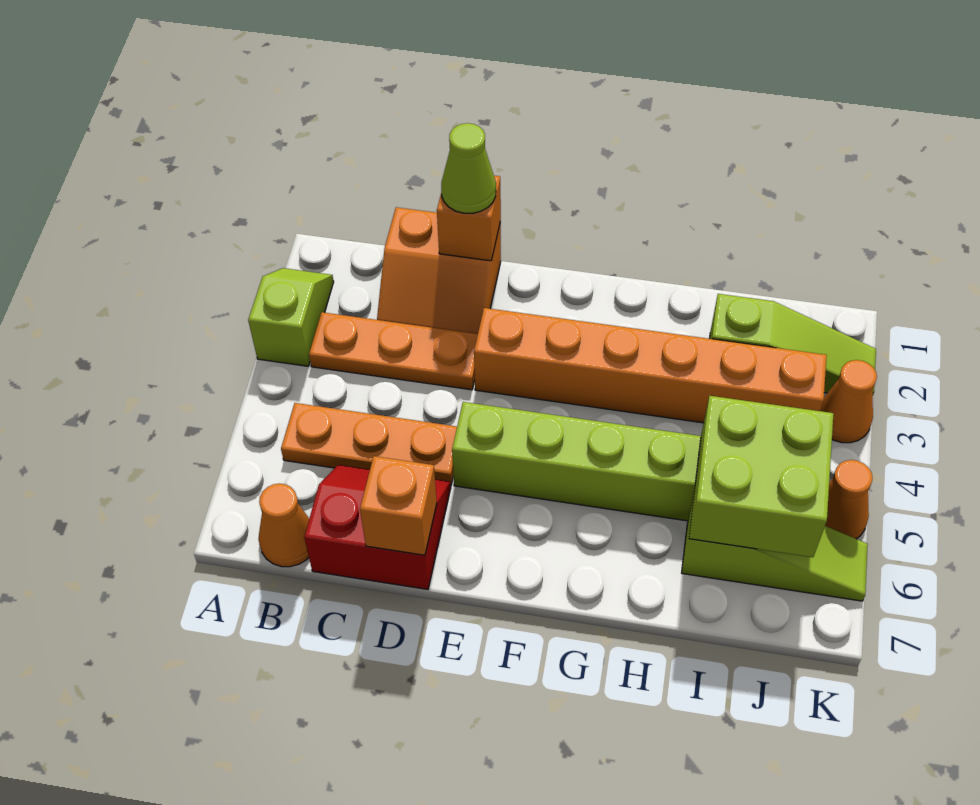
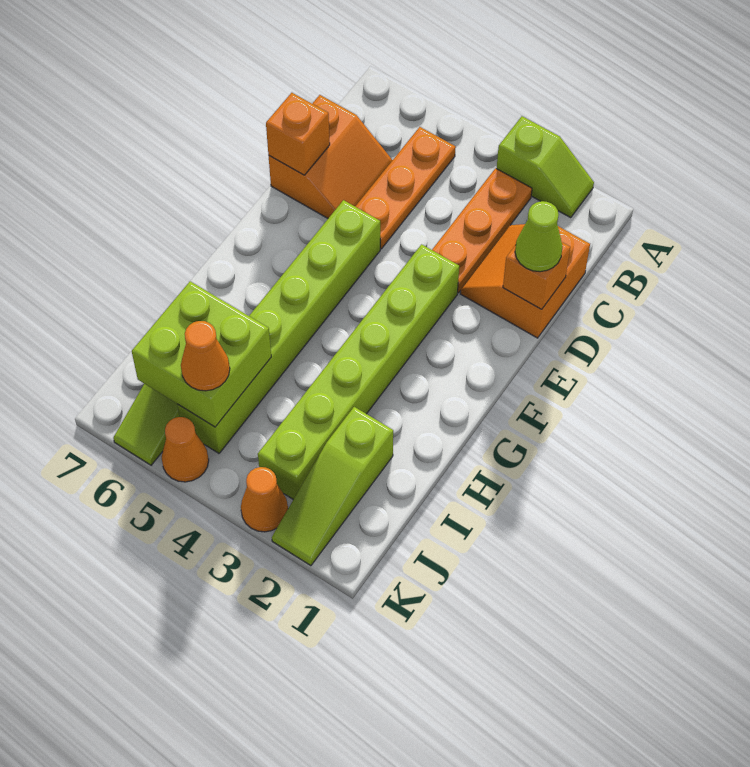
orange cone B7 level 1 -> orange cone J5 level 3
red slope C6:D7 level 1 top 7 -> orange slope C6:D7 level 1 top 7
orange brick E3:J3 level 1 -> lime brick E3:J3 level 1

